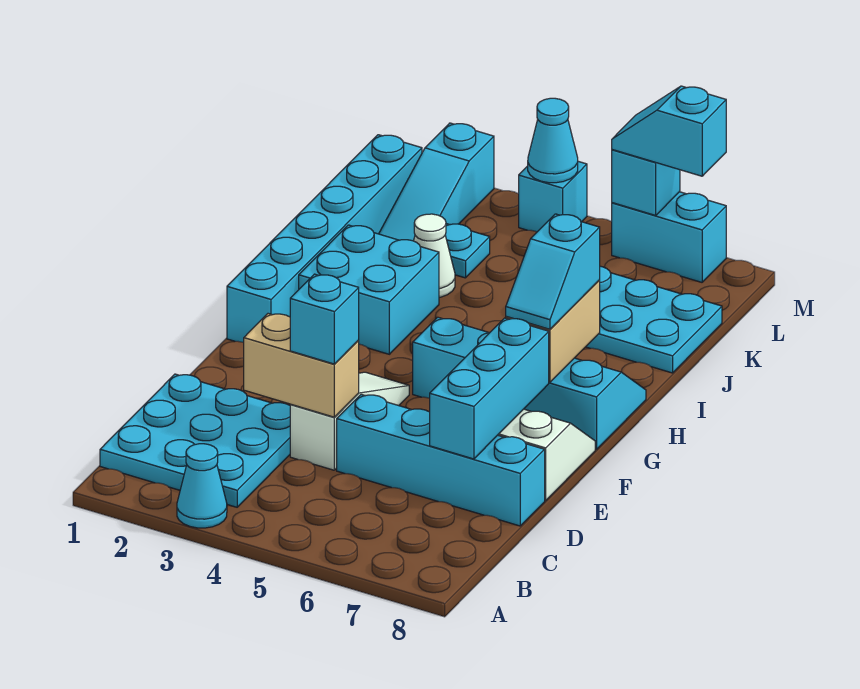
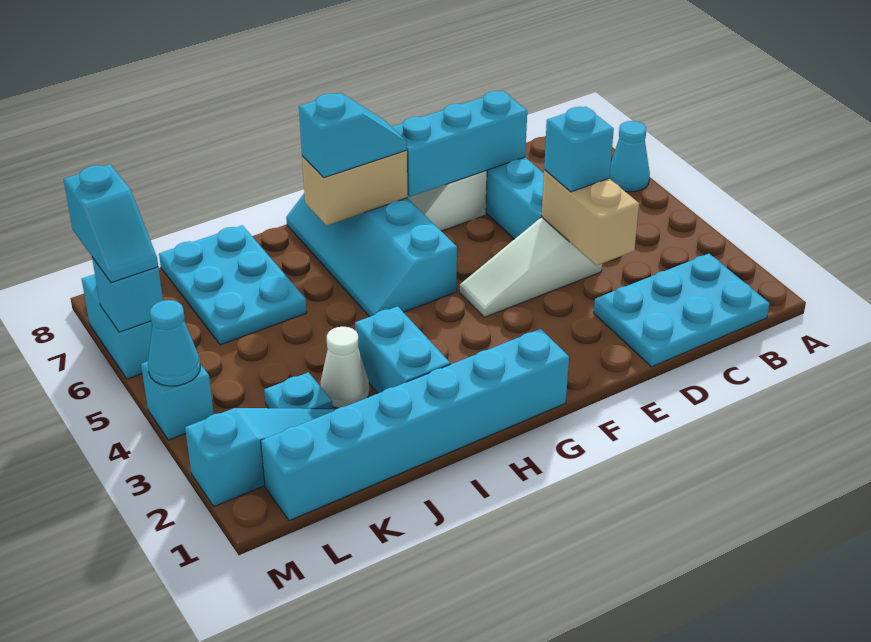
cyan cone A3 level 1 -> cyan cone A6 level 1
cyan plate B1:D3 level 1 -> cyan plate B1:D2 level 1
cyan brick H2:I3 level 1 -> cyan brick I2:I3 level 1

